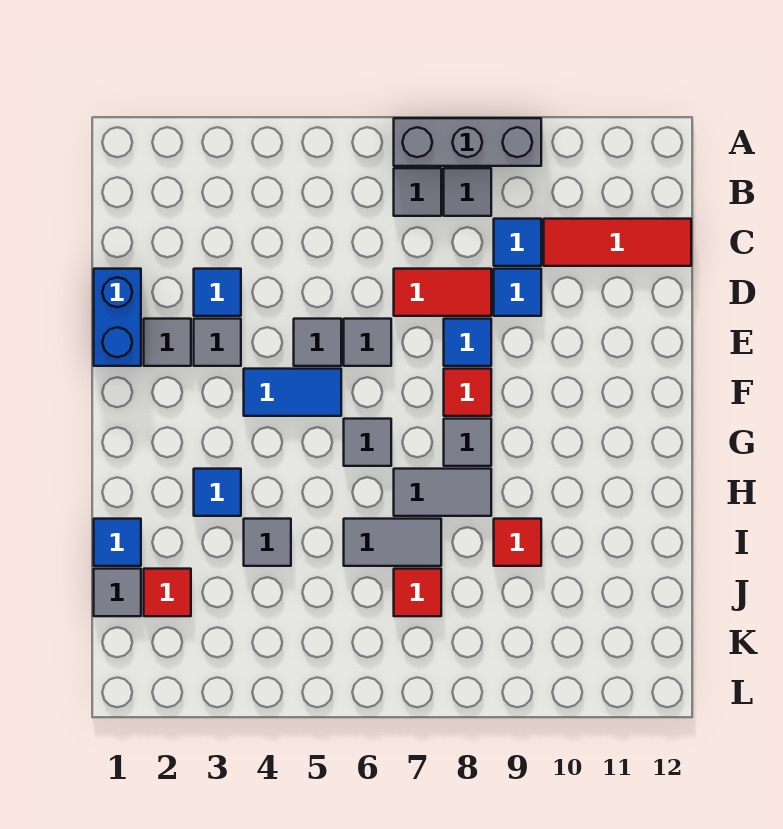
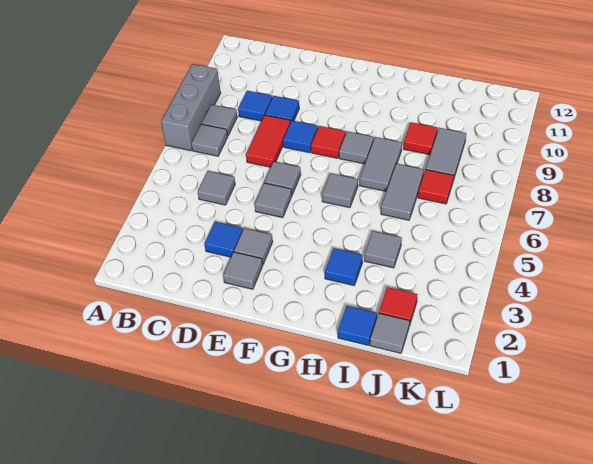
none -> grey tile C5 level 1
red tile C10:C12 level 1 -> none
blue brick D1:E1 level 1 -> none
blue tile F4:F5 level 1 -> none
none -> grey tile J8:J9 level 1

